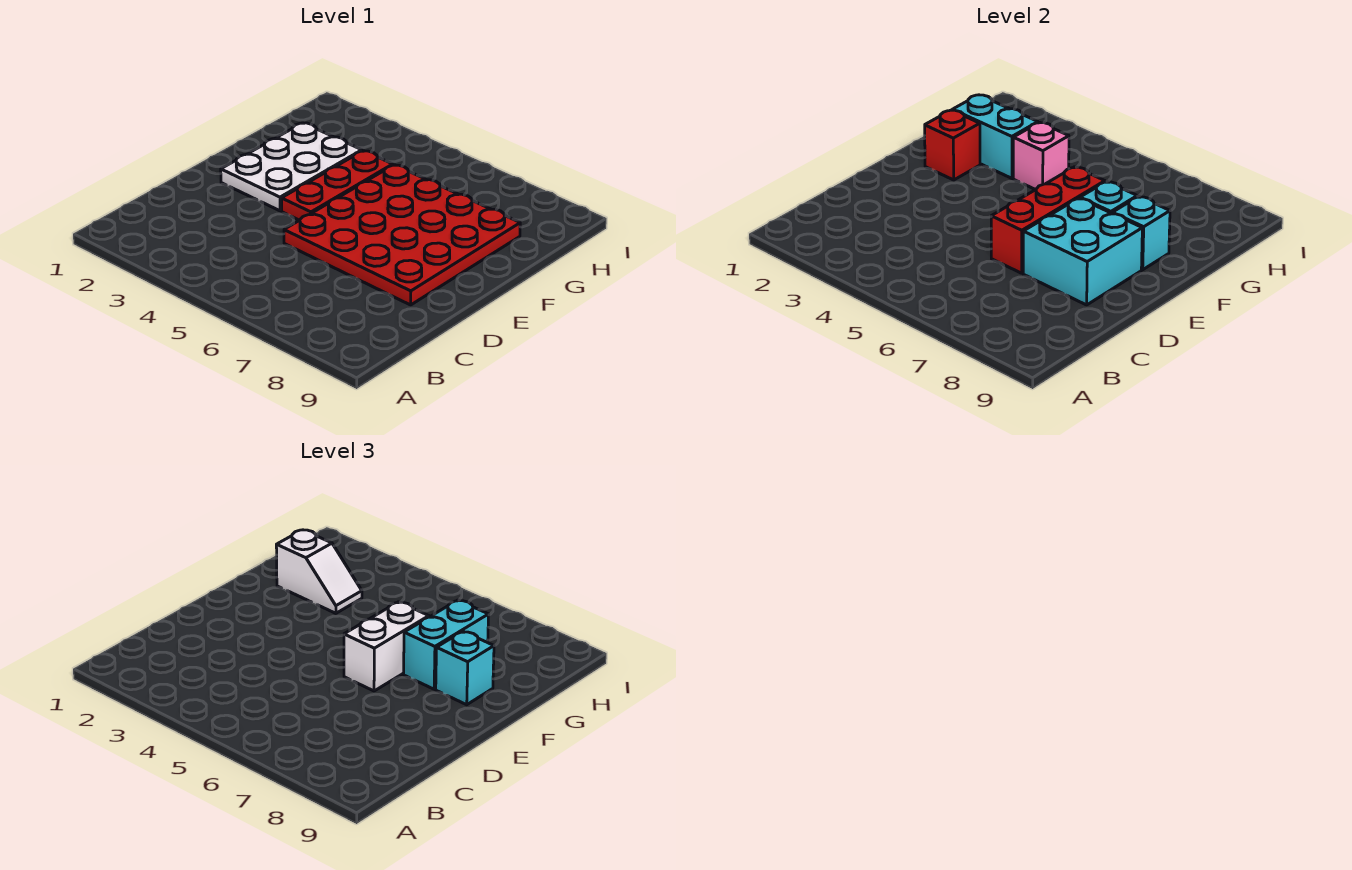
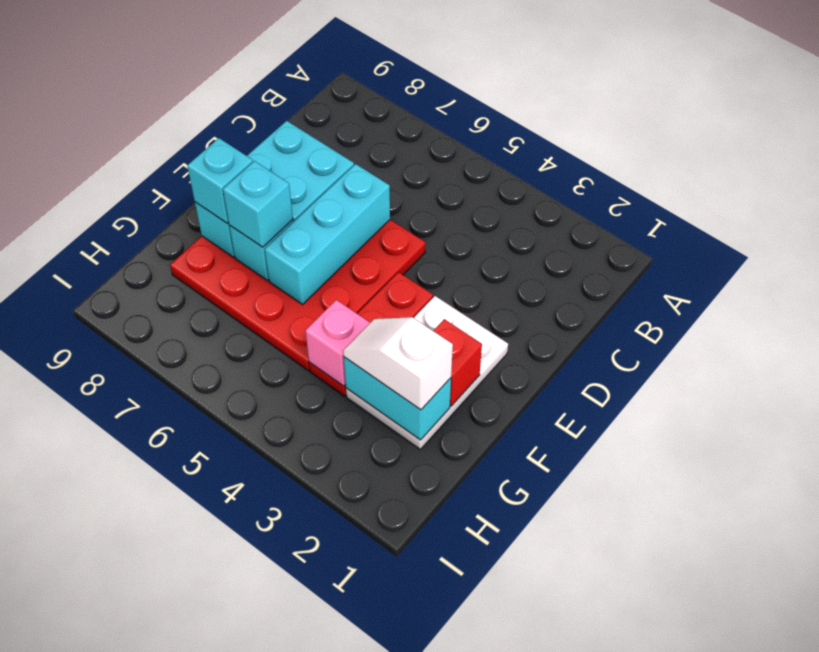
red brick D6:F6 level 2 -> cyan brick D6:F6 level 2
white brick E6:F6 level 3 -> none
cyan brick F7:G7 level 3 -> cyan brick F7 level 3

